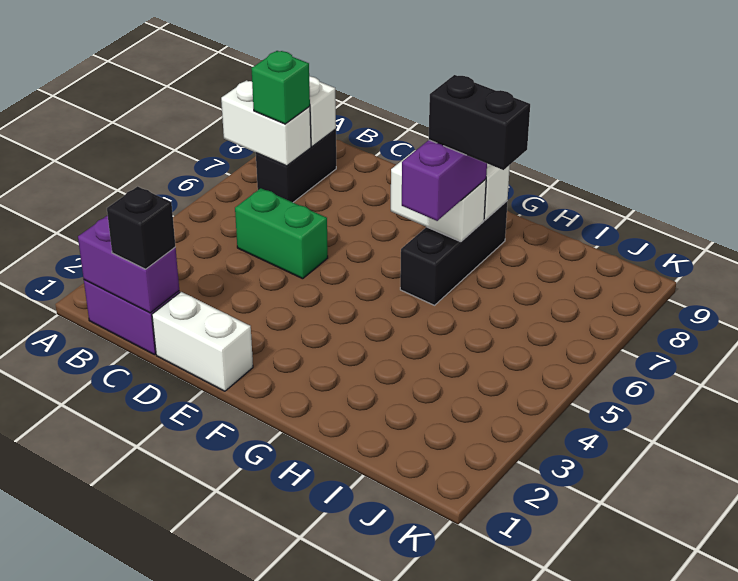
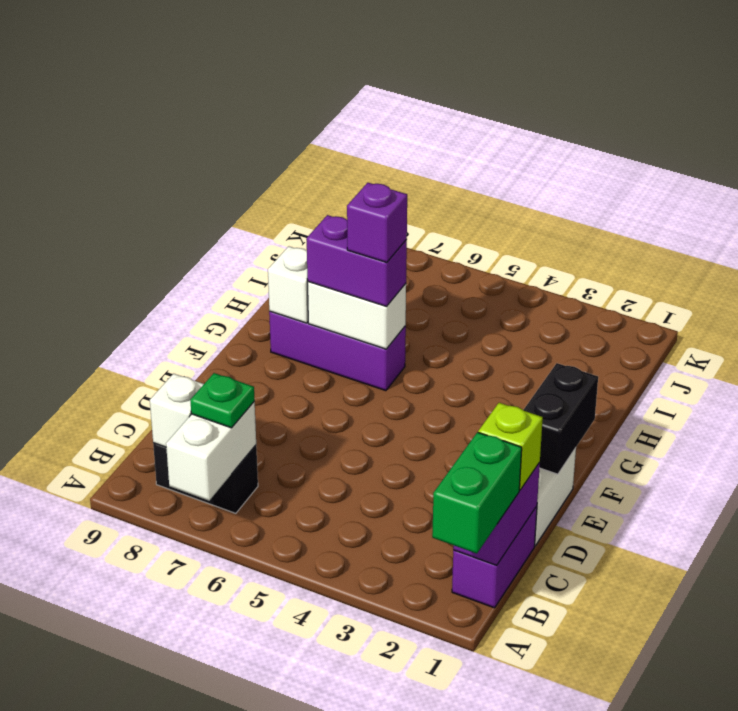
green brick B7 level 3 -> green plate B7 level 3
black brick C1 level 3 -> lime brick C1 level 3
green brick C5:D5 level 1 -> green brick A1:B1 level 3
white brick F7:G7 level 2 -> white brick G6:G7 level 2
black brick G6:G8 level 1 -> purple brick G6:G8 level 1
none -> purple brick G6 level 4
black brick G7:H7 level 4 -> black brick E1:F1 level 2

